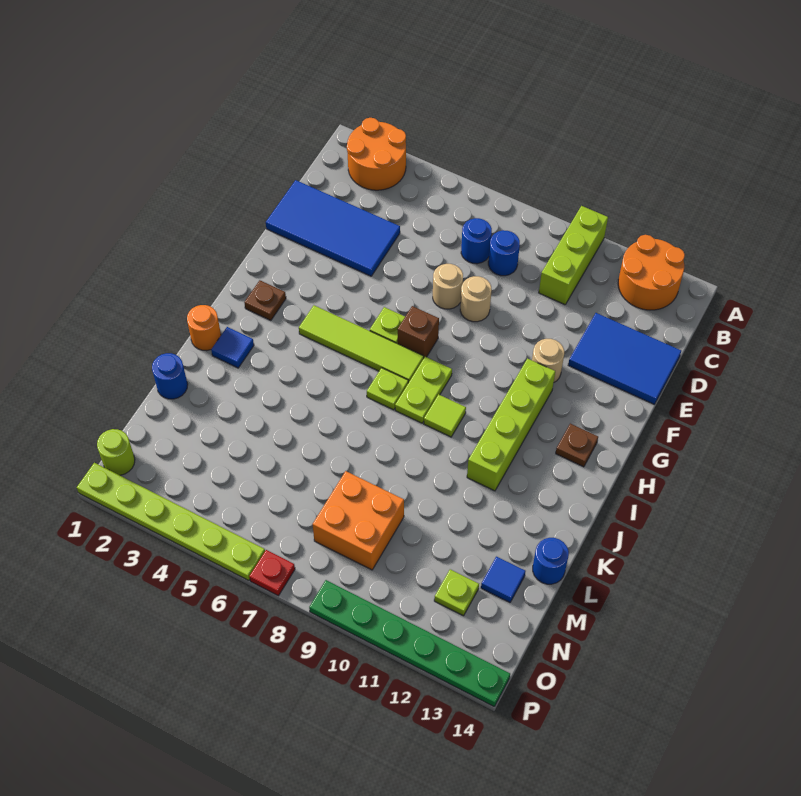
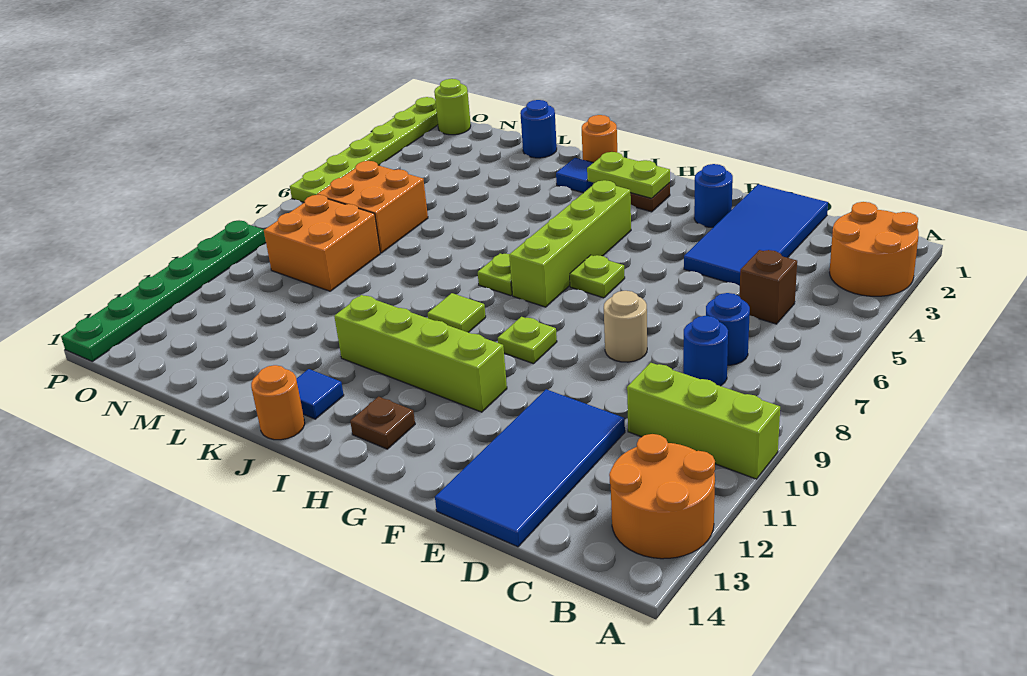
blue tile D12:E14 level 1 -> blue tile D11:E14 level 1
tan round brick E7 level 1 -> none
tan round brick F11 level 1 -> none
brown brick G7 level 1 -> brown brick C5 level 1
lime tile H4:H7 level 1 -> lime brick H4:H7 level 1
lime plate H8:I8 level 1 -> lime plate H2:I2 level 2
none -> orange round brick J14 level 1
blue round brick L14 level 1 -> blue round brick F2 level 1
none -> orange brick M6:N7 level 1
blue tile M13 level 1 -> blue tile J13 level 1
lime plate N12 level 1 -> lime plate G9 level 1
red plate P7 level 1 -> none

